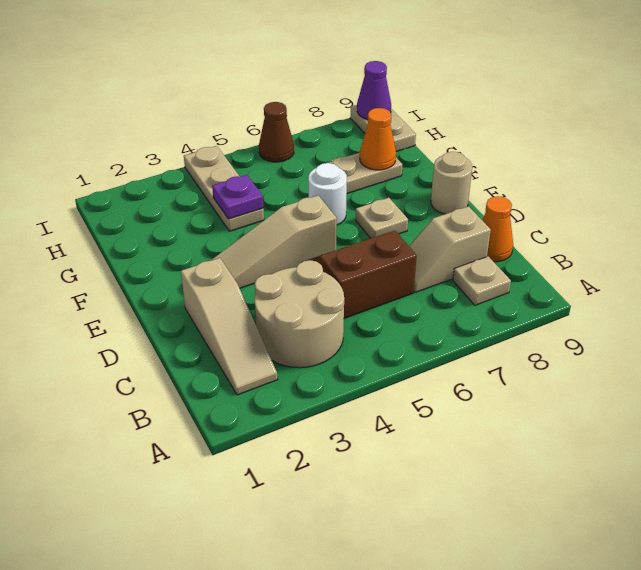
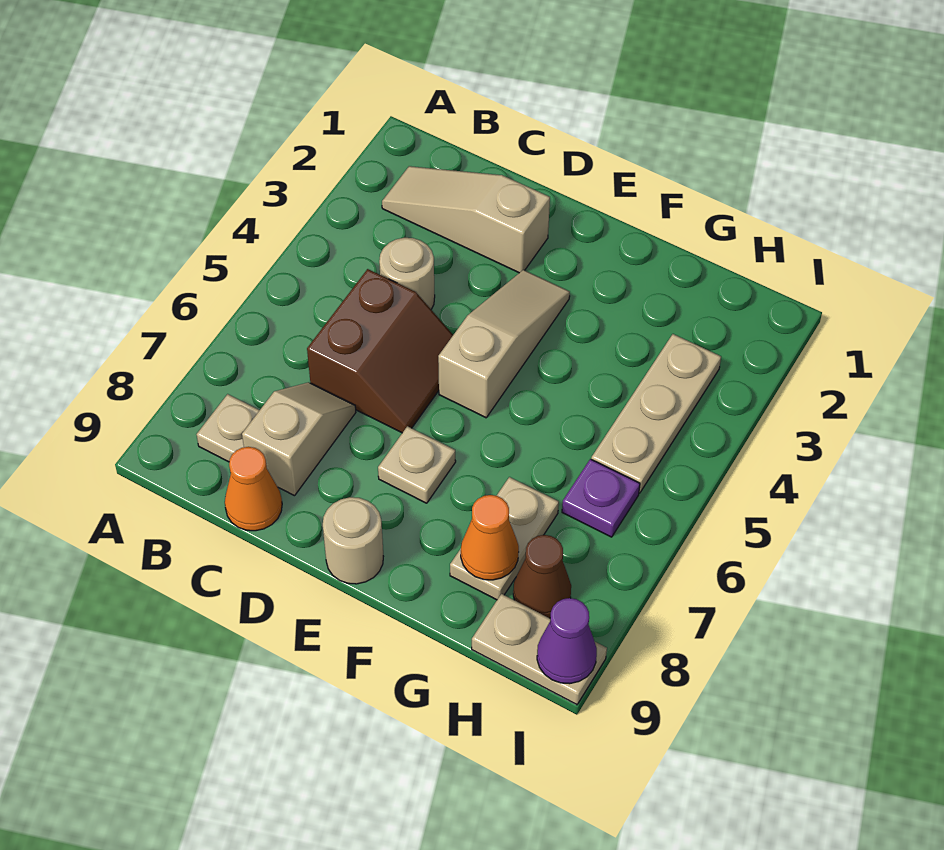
tan round brick B3:C4 level 1 -> tan round brick C4 level 1
white round brick F6 level 1 -> none
tan plate G4:I4 level 1 -> tan plate H3:H5 level 1
purple plate G4 level 2 -> purple plate H6 level 1
brown cone I6 level 1 -> brown cone H8 level 1

